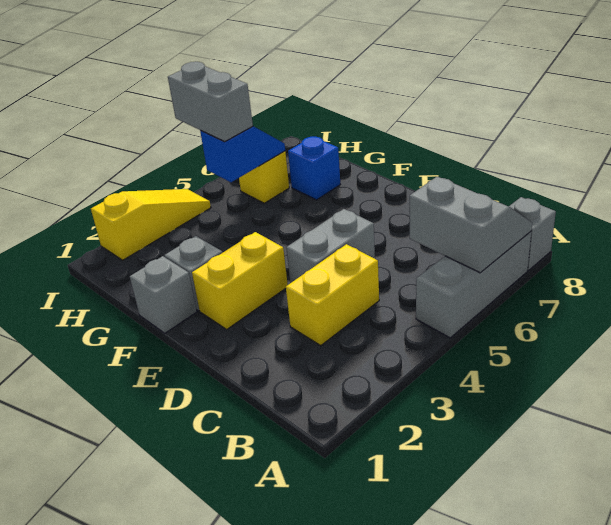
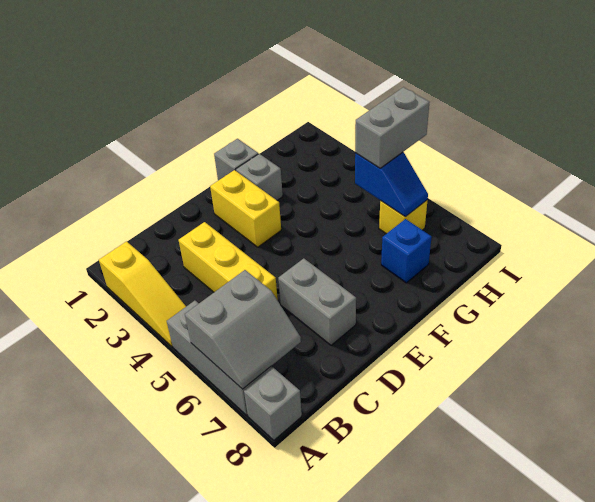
yellow brick C3:C4 level 1 -> yellow brick C3:C5 level 1
grey brick D4:D5 level 1 -> grey brick D6:D7 level 1
yellow slope I2:I4 level 1 top 2 -> yellow slope A2:A4 level 1 top 2

